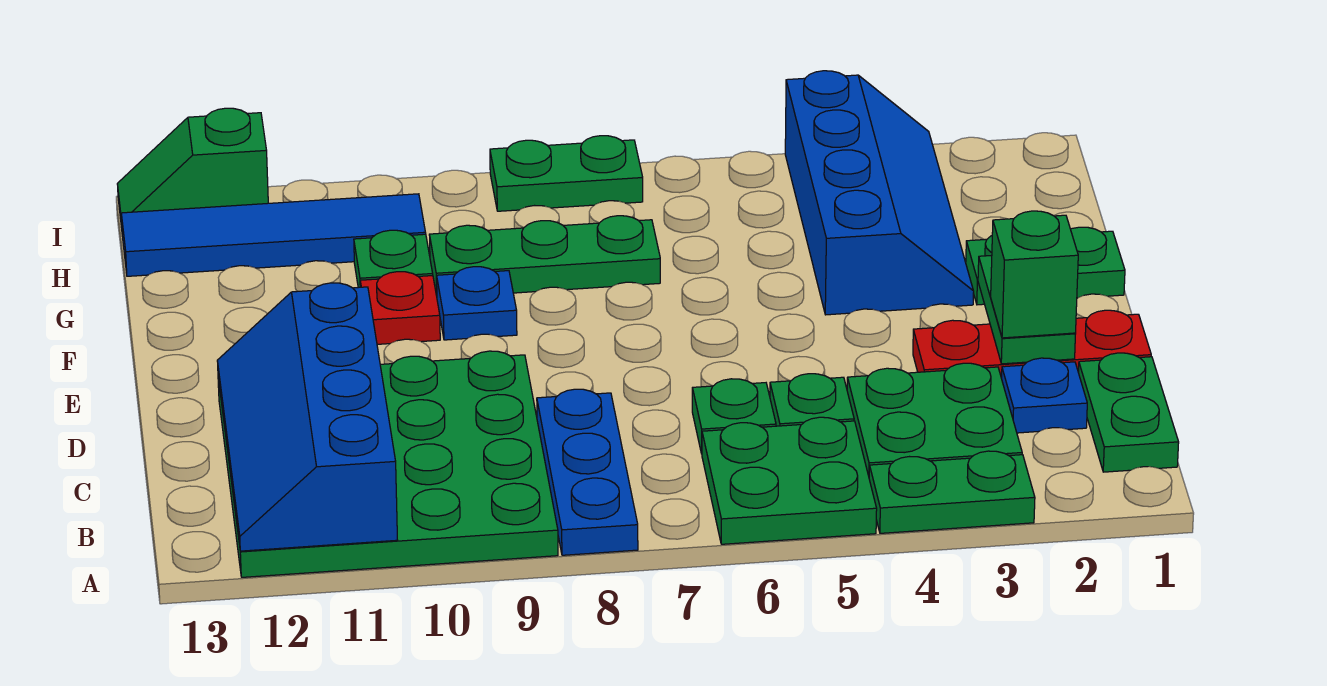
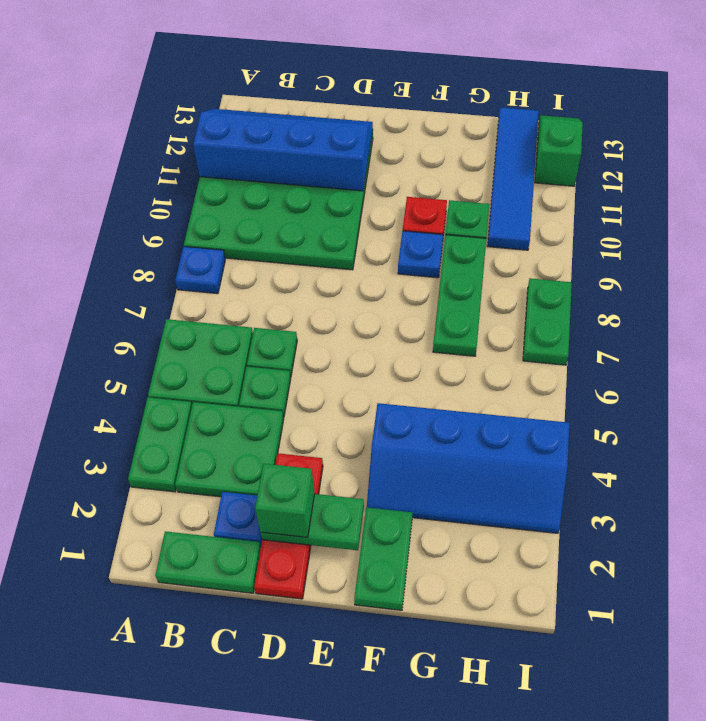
blue plate A8:C8 level 1 -> blue plate A8 level 1

